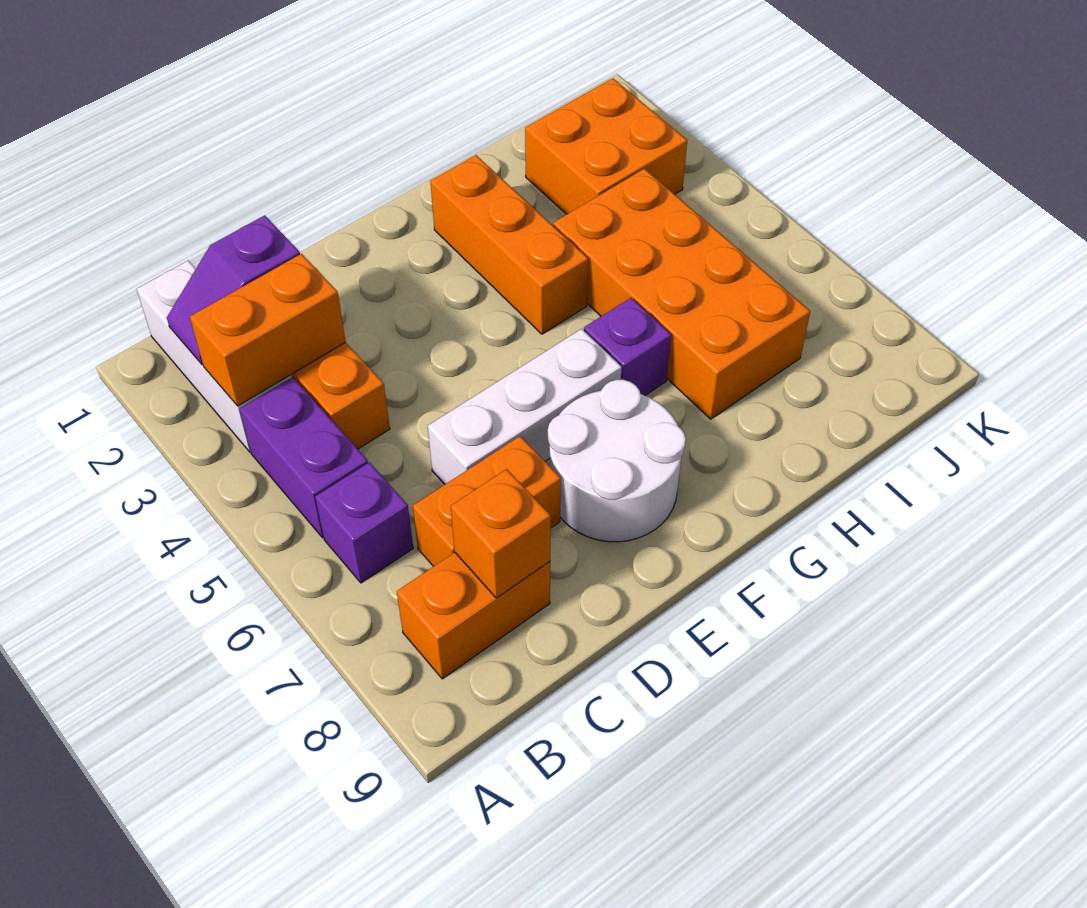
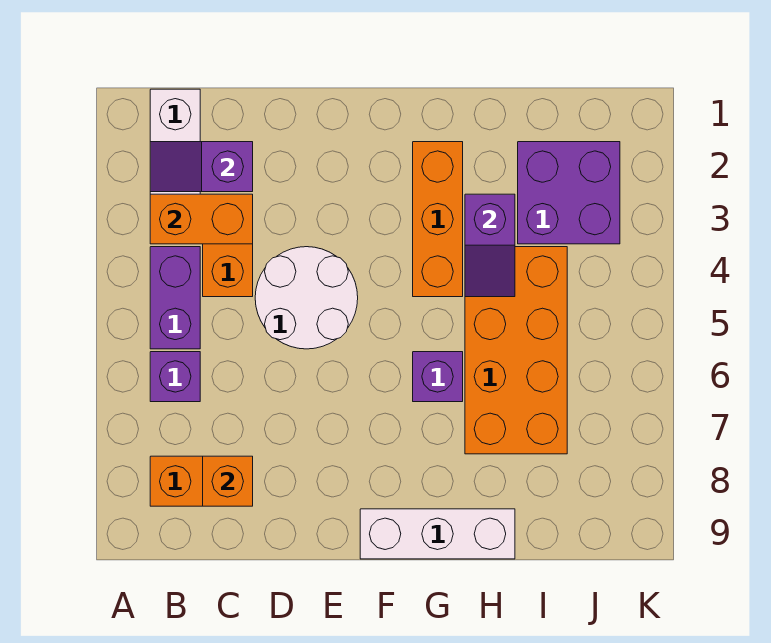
orange brick C7:D7 level 1 -> none
white brick D6:F6 level 1 -> white brick F9:H9 level 1
white round brick E7:F8 level 1 -> white round brick D4:E5 level 1
none -> purple slope H3:H4 level 2 top 3
orange brick I2:J3 level 1 -> purple brick I2:J3 level 1

